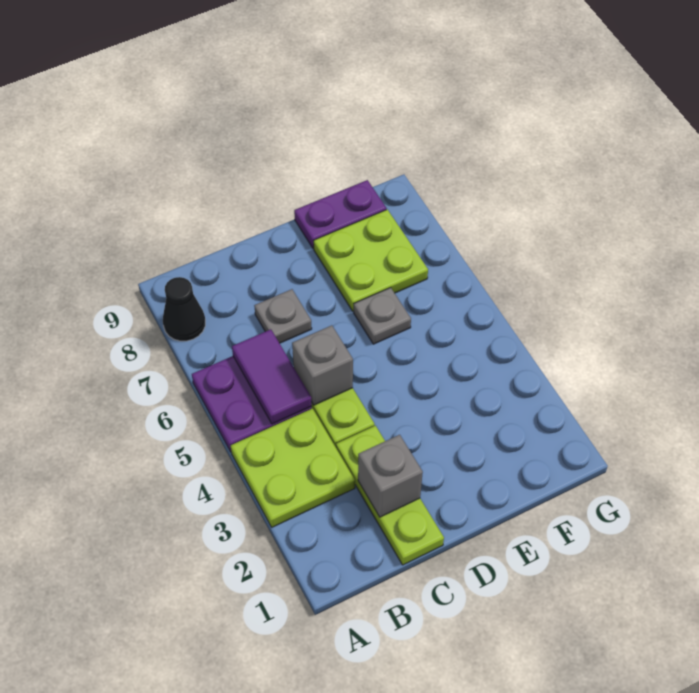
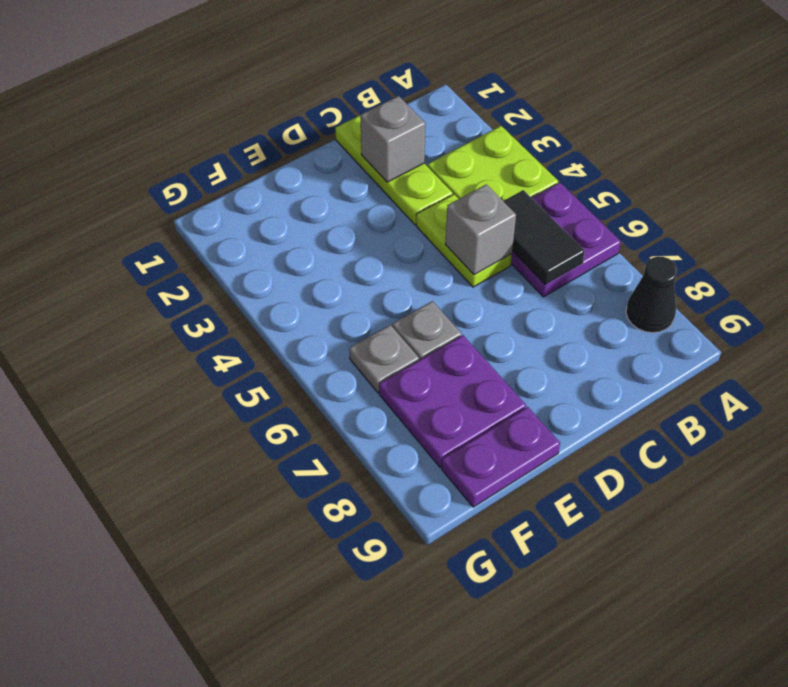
purple tile B5:B6 level 2 -> black tile B5:B6 level 2
grey plate C7 level 1 -> grey plate F6 level 1
lime plate E7:F8 level 1 -> purple plate E7:F8 level 1

